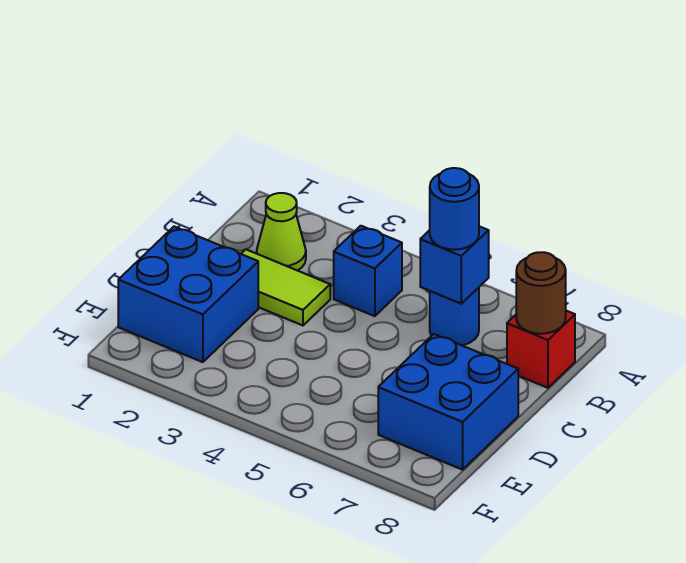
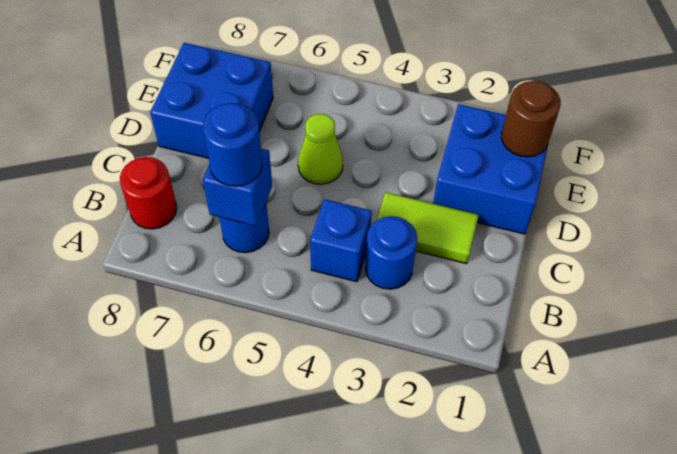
lime cone B2 level 1 -> lime cone D5 level 1
none -> blue round brick B3 level 1
red brick B8 level 1 -> red round brick B8 level 1
brown round brick B8 level 2 -> brown round brick E1 level 2

